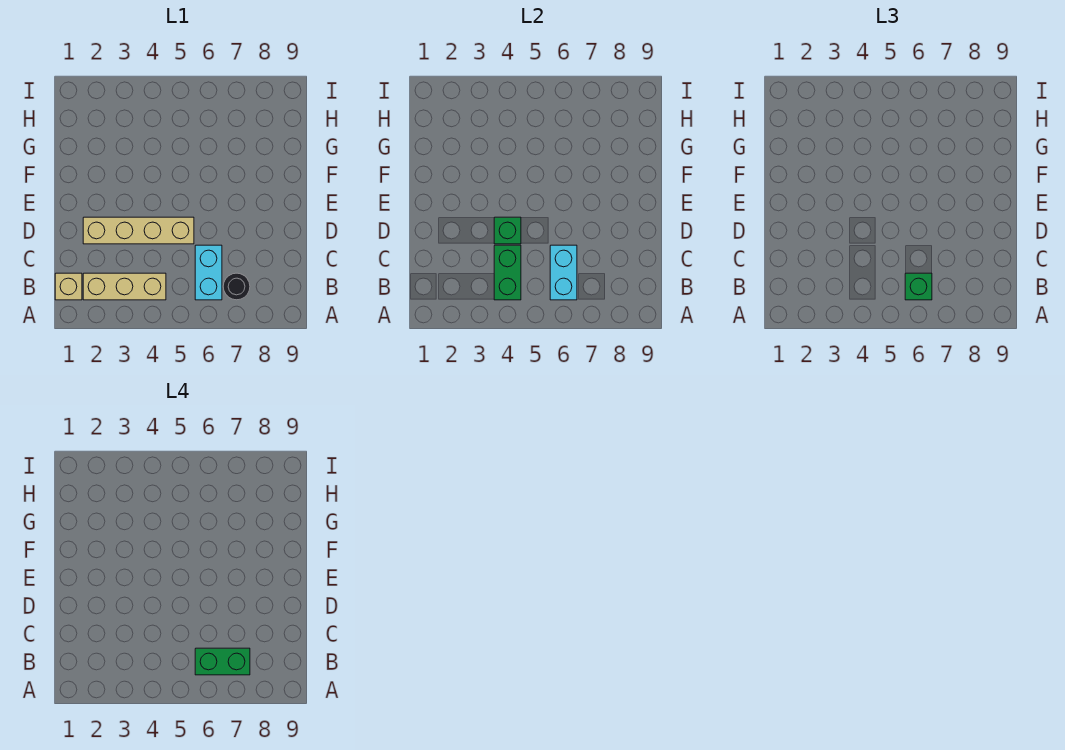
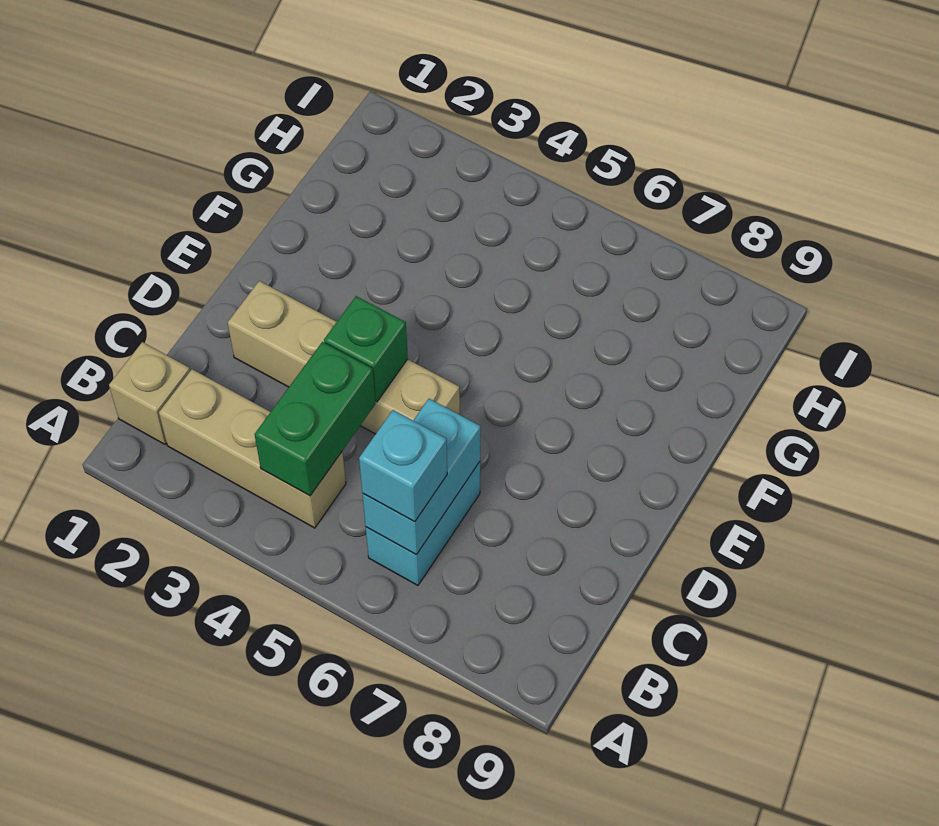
green brick B6 level 3 -> cyan brick B6 level 3
green brick B6:B7 level 4 -> none
black round brick B7 level 1 -> none

